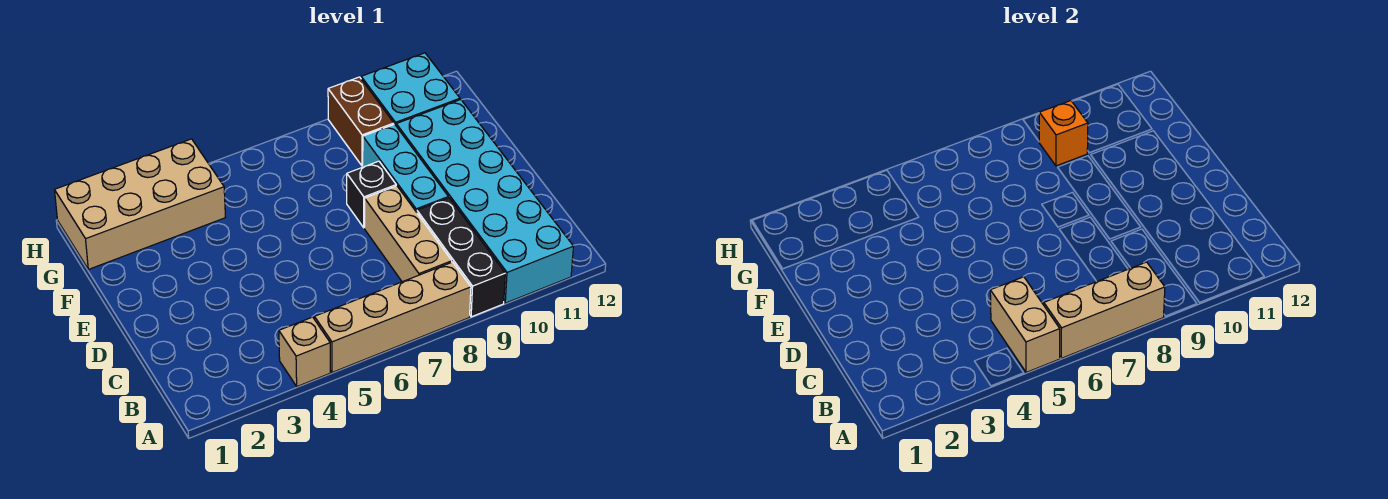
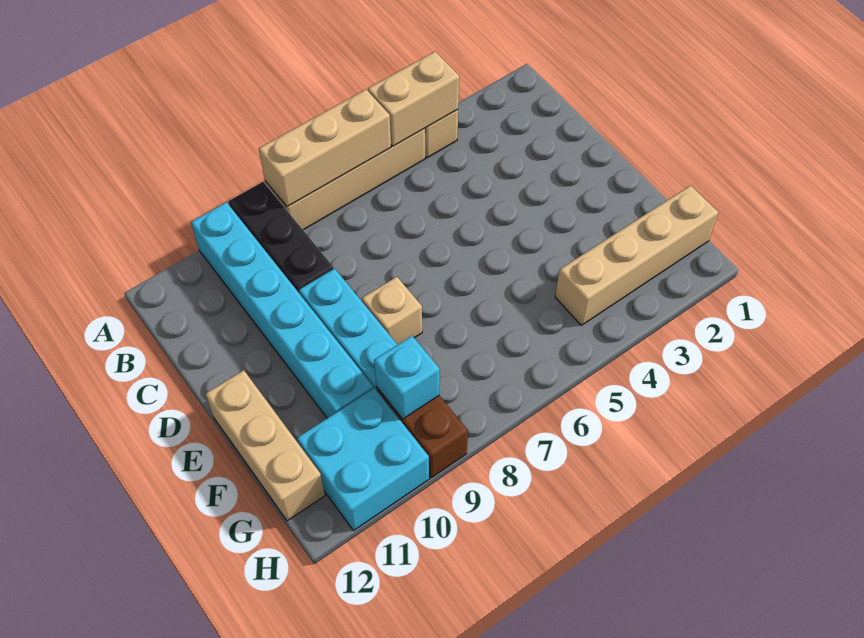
tan brick A5:B5 level 2 -> tan brick A4:A5 level 2
cyan brick A10:F11 level 1 -> cyan brick A10:F10 level 1
tan brick B8:D8 level 1 -> tan brick E12:G12 level 1
black brick E8 level 1 -> tan brick E8 level 1
tan brick G1:H4 level 1 -> tan brick G1:G4 level 1
orange brick G9 level 2 -> cyan brick G9 level 2

